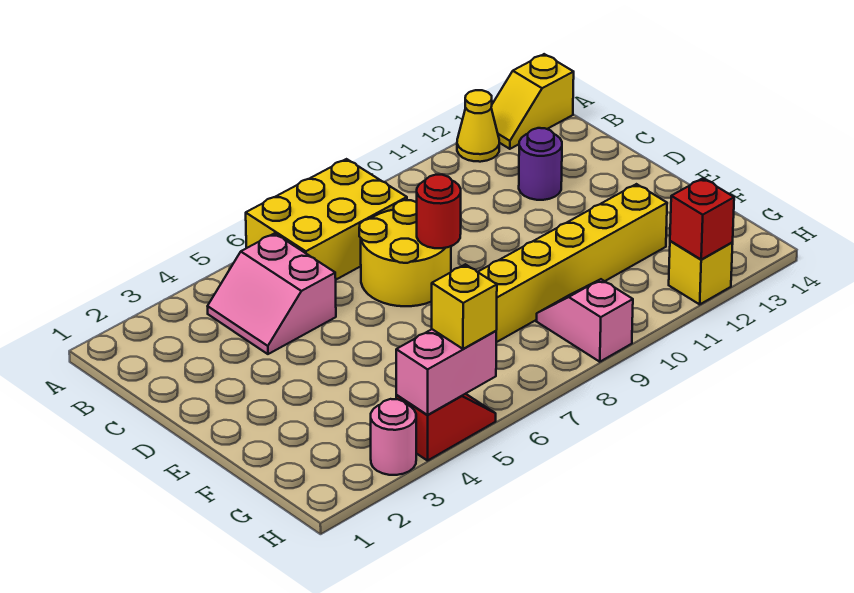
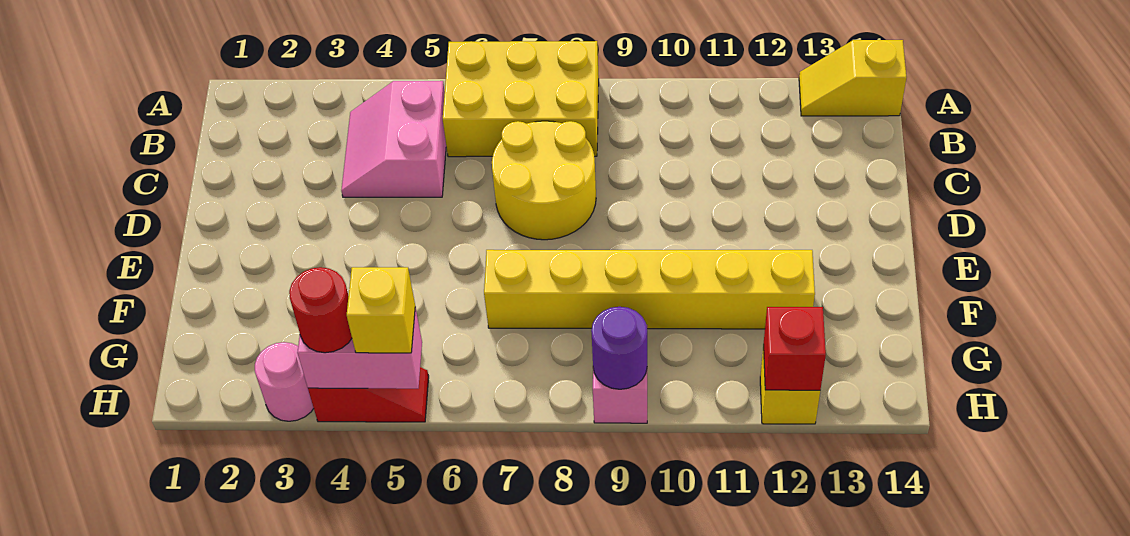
yellow cone A12 level 1 -> none
purple round brick C12 level 1 -> purple round brick H9 level 2
red round brick D8 level 2 -> red round brick H4 level 3

